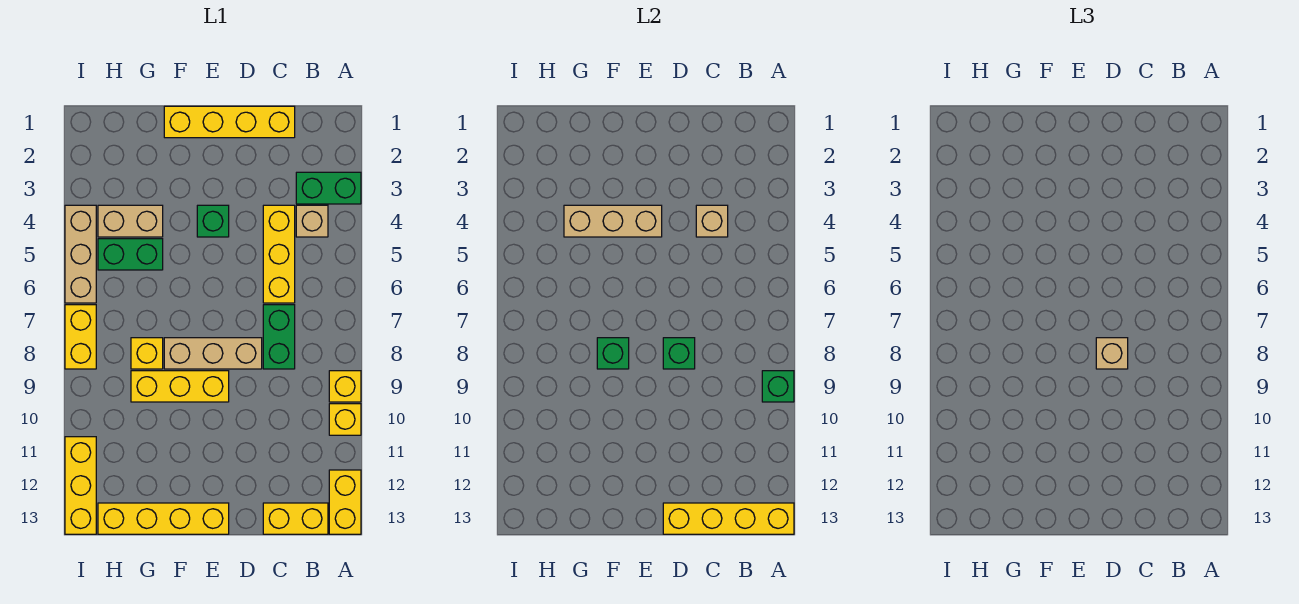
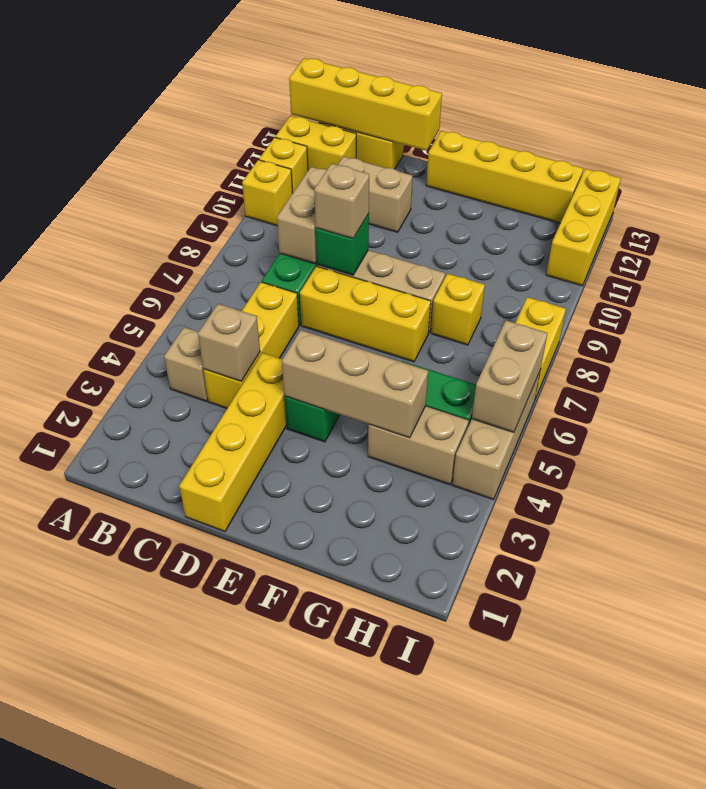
green brick A3:B3 level 1 -> none
yellow brick A9 level 1 -> yellow brick A11 level 1
green brick A9 level 2 -> none
yellow brick A12:A13 level 1 -> yellow brick A12:B12 level 1
yellow brick C1:F1 level 1 -> yellow brick D1:D4 level 1
none -> tan brick C8:C9 level 2
none -> tan brick C11:D11 level 1
yellow brick E9:G9 level 1 -> yellow brick D7:F7 level 1
green brick F8 level 2 -> none
none -> tan brick I5:I6 level 2

